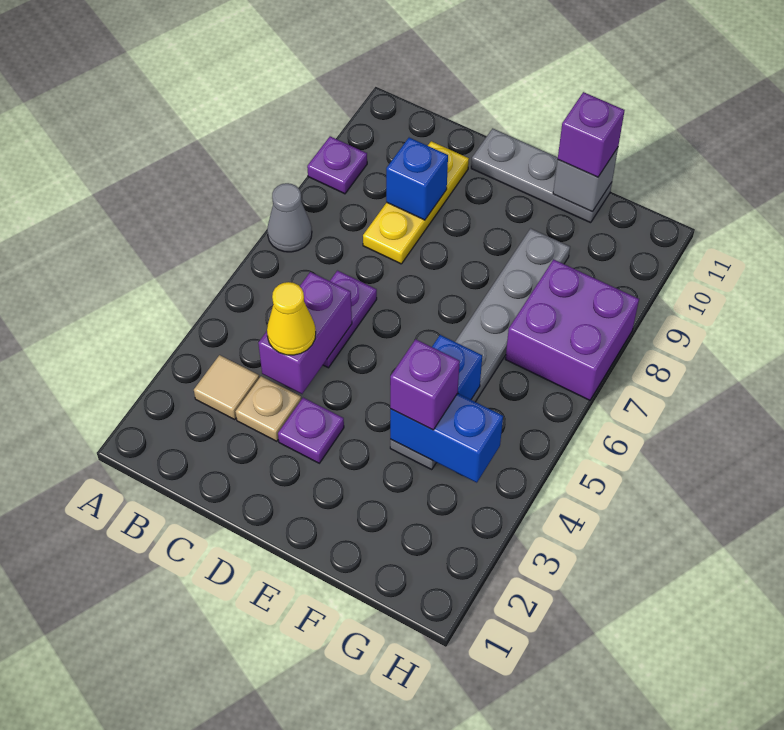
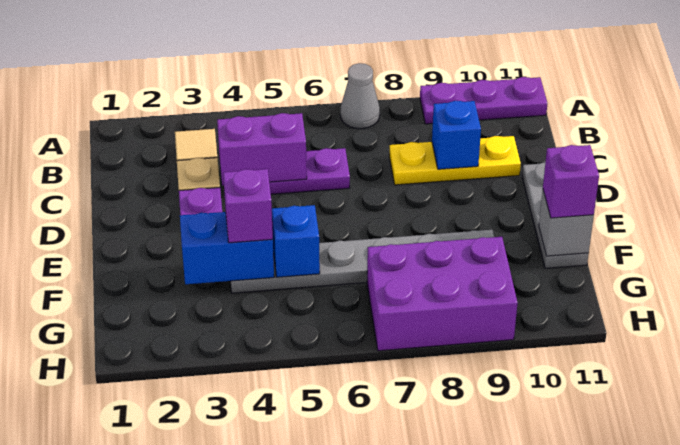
purple plate A9 level 1 -> purple plate A9:A11 level 1
yellow cone C4 level 3 -> none
blue brick F4:G4 level 2 -> blue brick F3:F4 level 2
purple brick G7:H8 level 1 -> purple brick G7:H9 level 1

